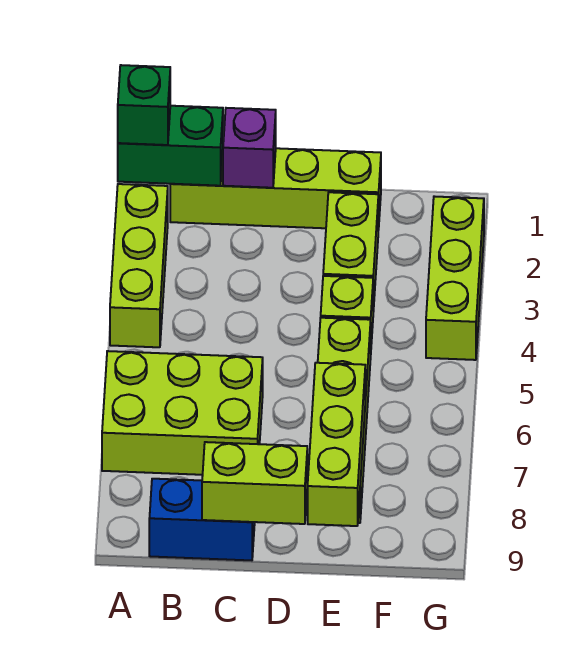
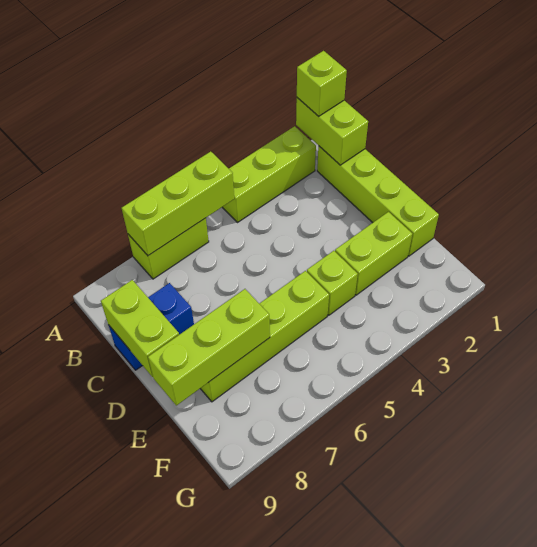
green brick A1:B1 level 2 -> lime brick A1:B1 level 2
green brick A1 level 3 -> lime brick A1 level 3
lime brick A6:C7 level 1 -> lime brick A6:A7 level 1
blue brick B9:C9 level 1 -> blue brick C8:C9 level 1
purple brick C1 level 2 -> none
lime brick G2:G4 level 1 -> lime brick A5:A7 level 2

